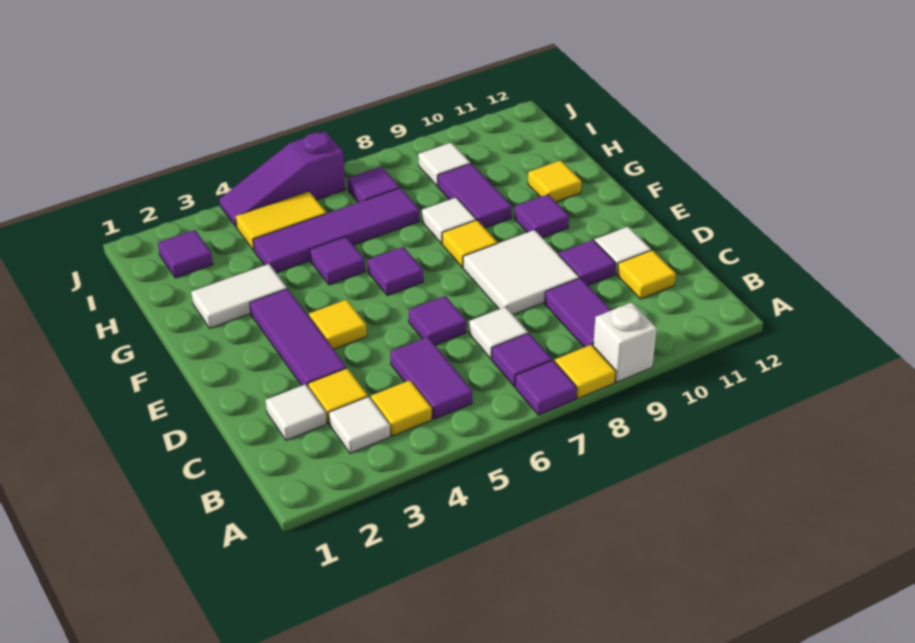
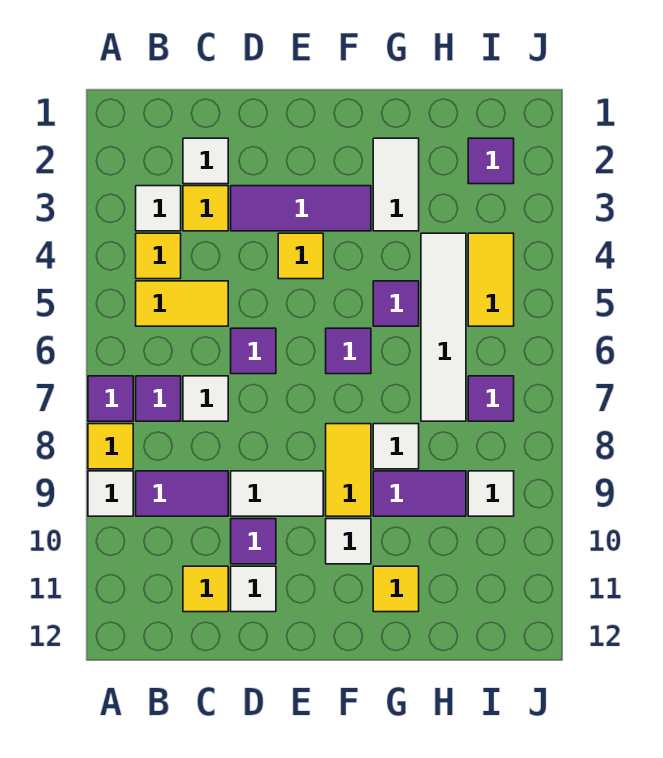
white brick A9 level 1 -> white tile A9 level 1
purple tile B5:C5 level 1 -> yellow tile B5:C5 level 1
white tile D8:E9 level 1 -> white tile D9:E9 level 1
yellow tile F8 level 1 -> yellow tile F8:F9 level 1
purple tile F10 level 1 -> white tile F10 level 1
purple tile H4:H7 level 1 -> white tile H4:H7 level 1
purple slope J4:J6 level 1 top 6 -> none

